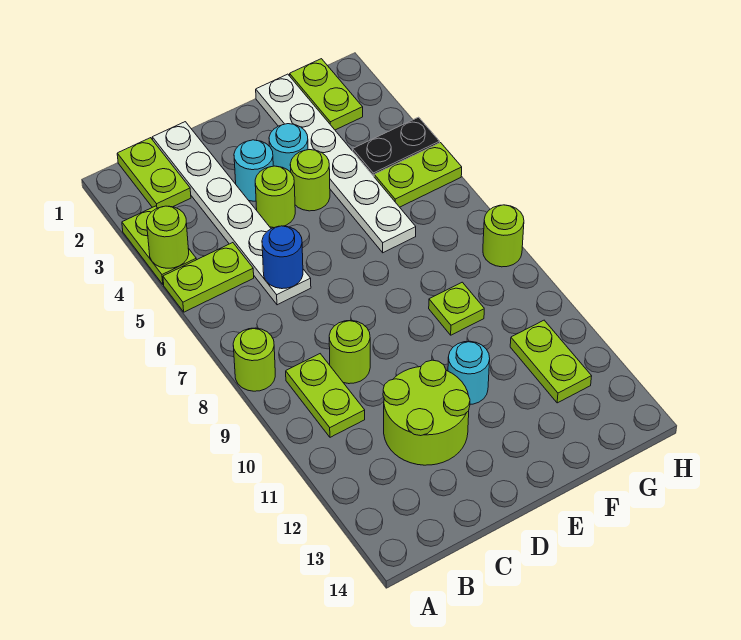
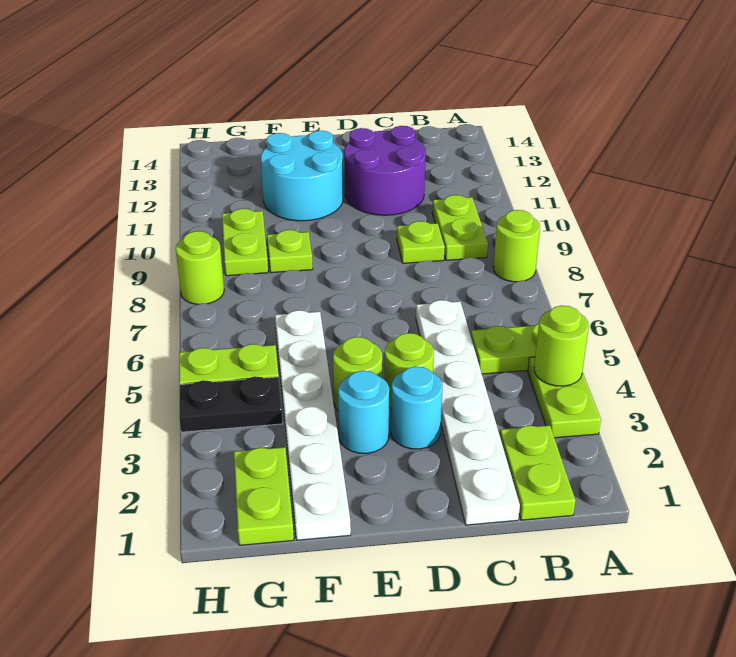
blue round brick C6 level 2 -> none
lime round brick C9 level 1 -> lime plate C9 level 1
lime round brick C11:D12 level 1 -> purple round brick C11:D12 level 1
cyan round brick E11 level 1 -> cyan round brick E11:F12 level 1
lime plate G11:G12 level 1 -> lime plate G9:G10 level 1

